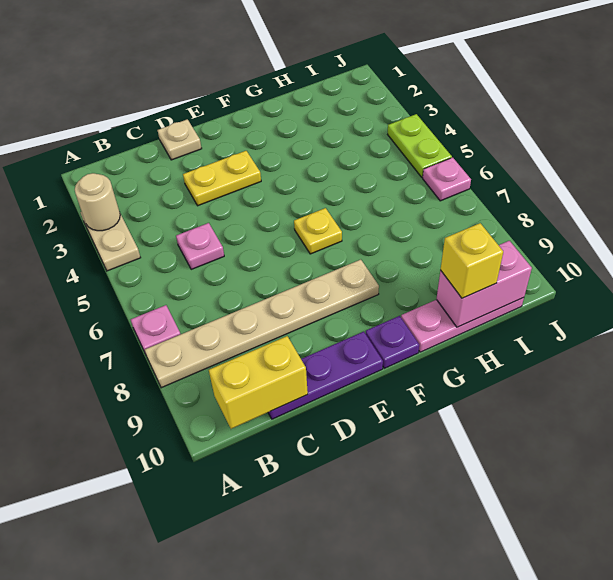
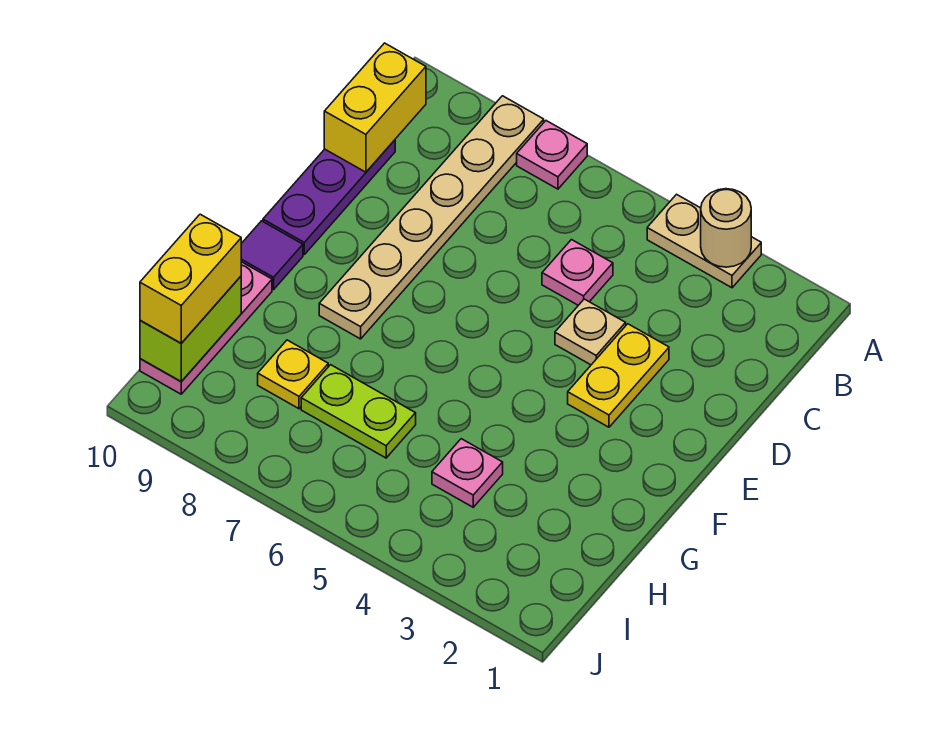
tan plate D1 level 1 -> tan plate D4 level 1
yellow plate F6 level 1 -> yellow plate H8 level 1
purple plate F10 level 1 -> purple tile F10 level 1
pink brick H10:I10 level 2 -> lime brick H10:I10 level 2
yellow brick H10 level 3 -> yellow brick H10:I10 level 3
lime plate J4:J5 level 1 -> lime plate H6:H7 level 1
pink plate J6 level 1 -> pink plate H4 level 1

